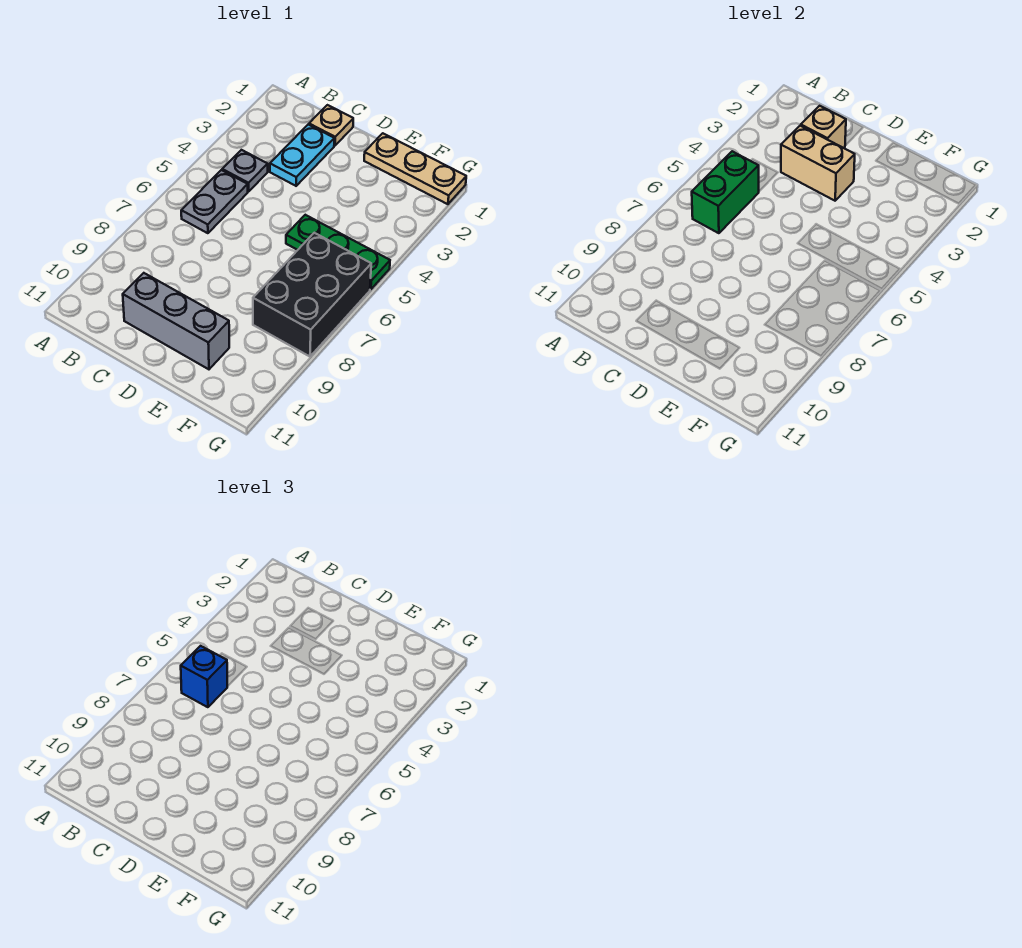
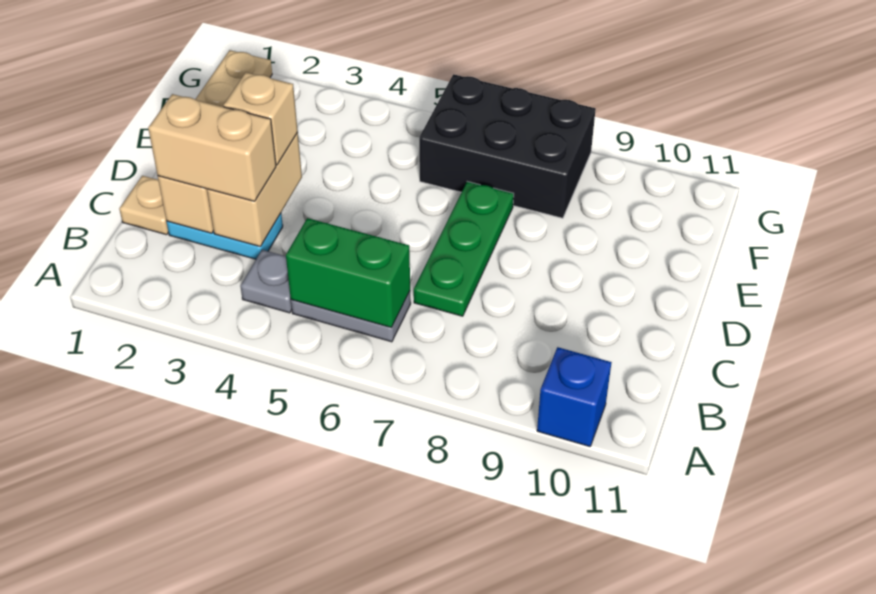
blue brick B6 level 3 -> blue brick A10 level 1
none -> tan brick C2:C3 level 3
grey brick C10:E10 level 1 -> none
none -> tan brick D3 level 3
green plate E5:G5 level 1 -> green plate C7:E7 level 1

